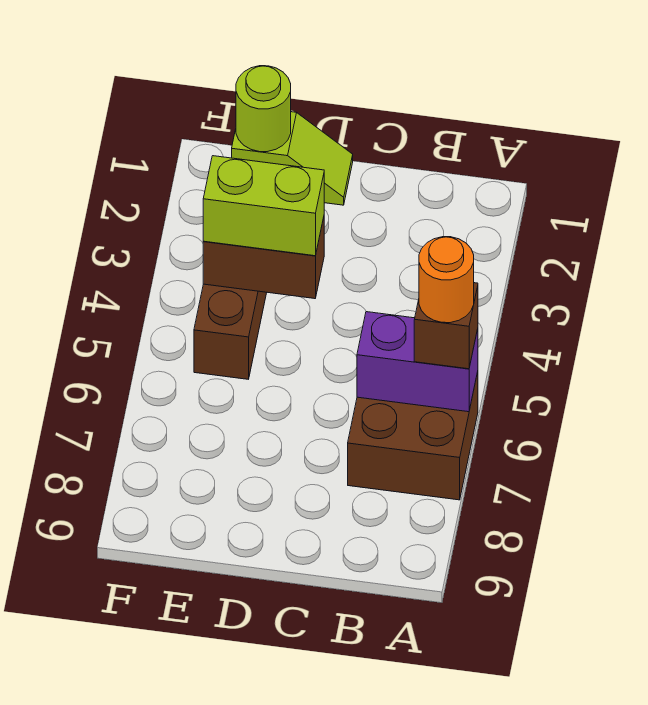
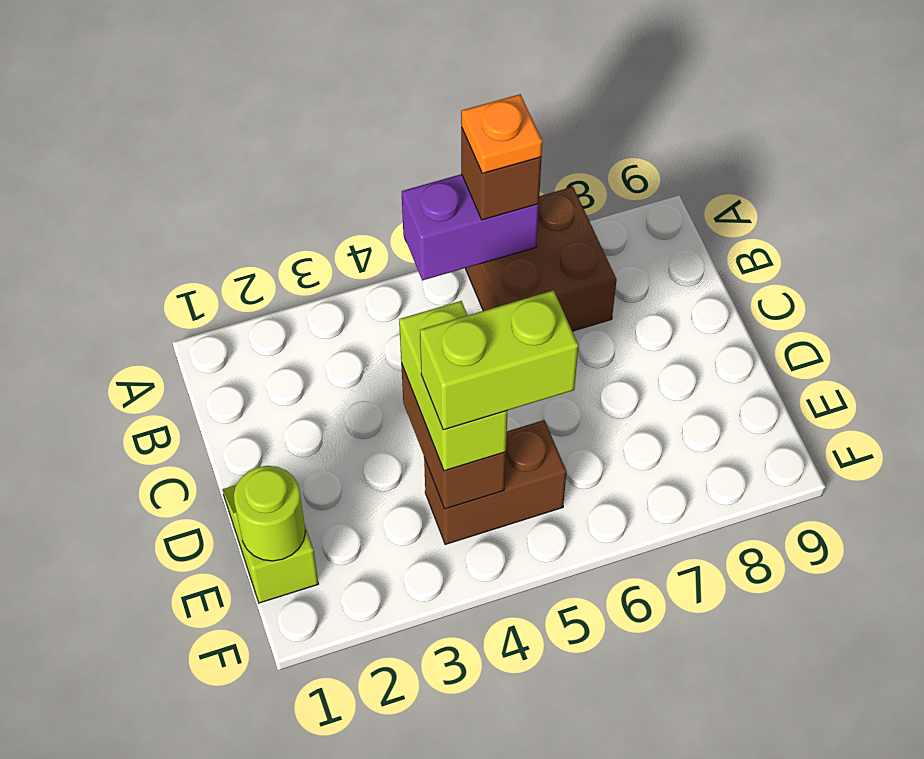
purple brick A6:B6 level 2 -> purple brick A5:A6 level 2
orange round brick A6 level 4 -> orange plate A6 level 4
none -> lime brick E4:E5 level 4

